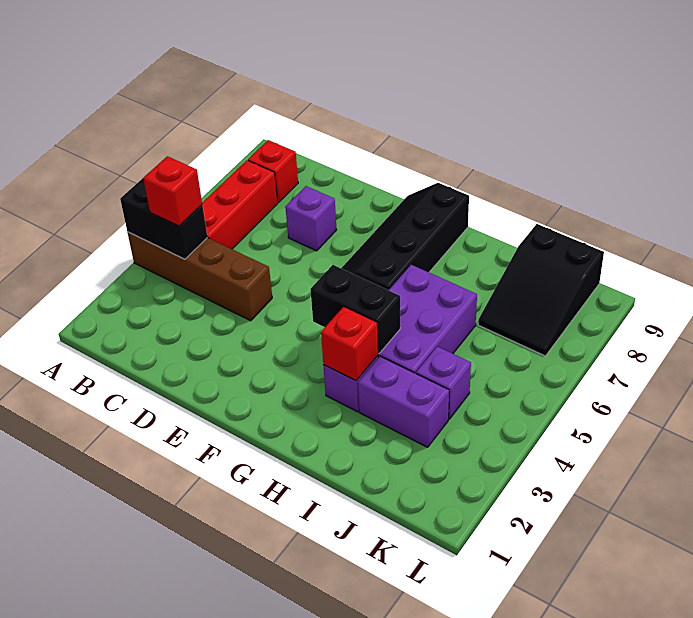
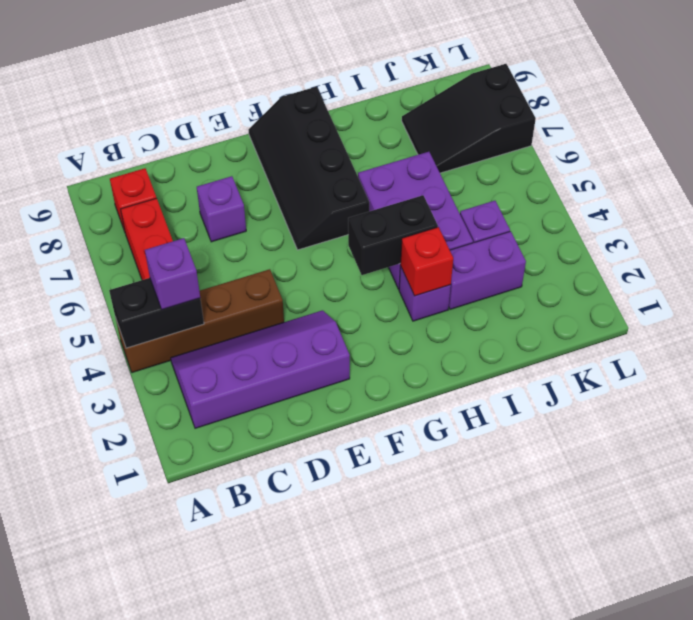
none -> purple slope B2:E3 level 1 top 2
red brick B4 level 3 -> purple brick B4 level 3
black slope J7:K9 level 1 top 9 -> black slope J7:L8 level 1 top L

